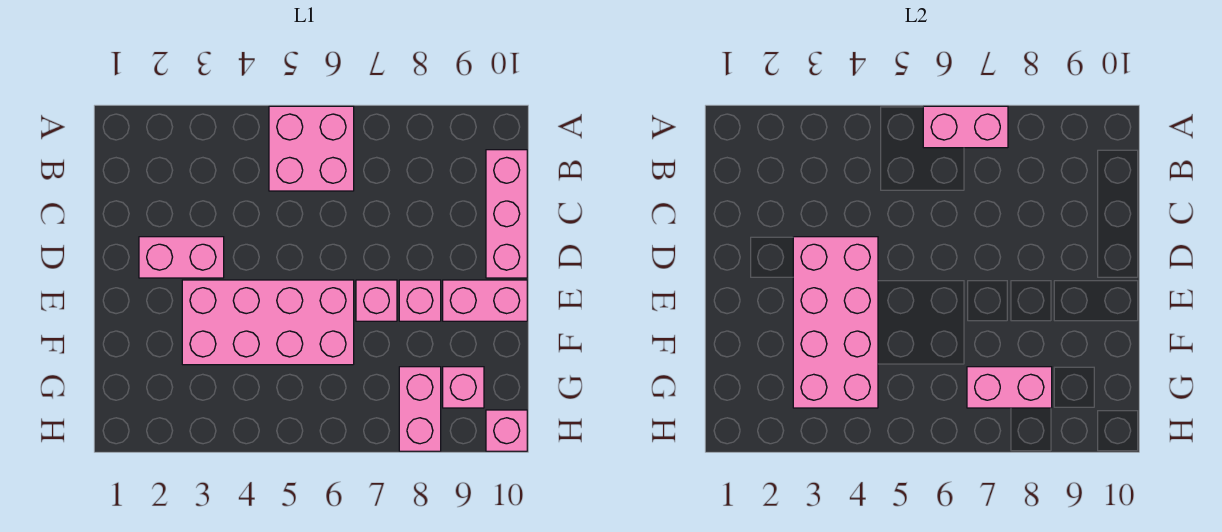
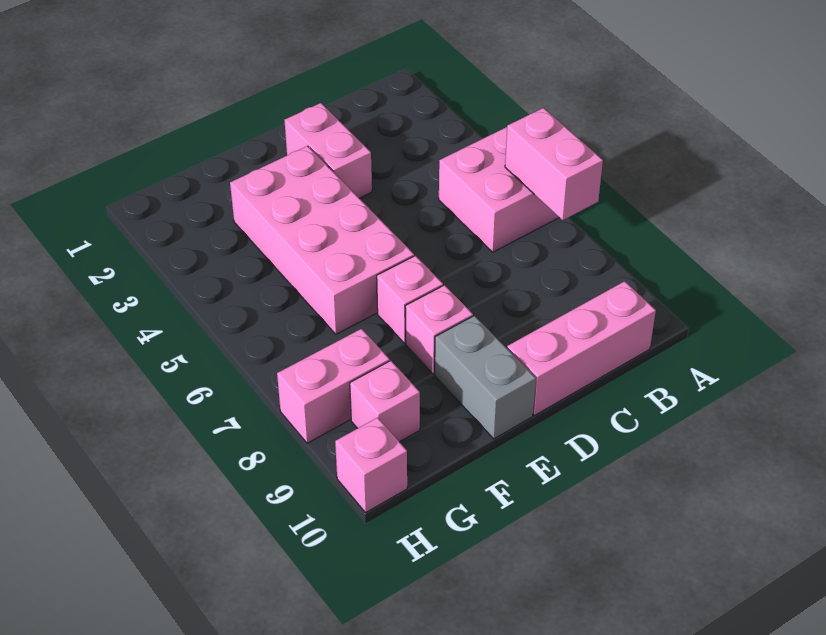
pink brick D3:G4 level 2 -> none
pink brick E9:E10 level 1 -> grey brick E9:E10 level 1
pink brick G7:G8 level 2 -> none

